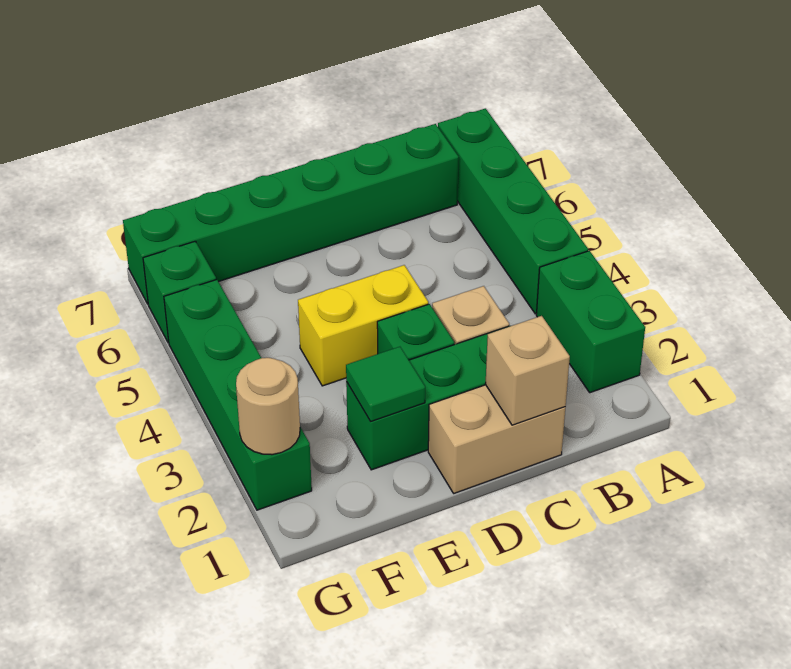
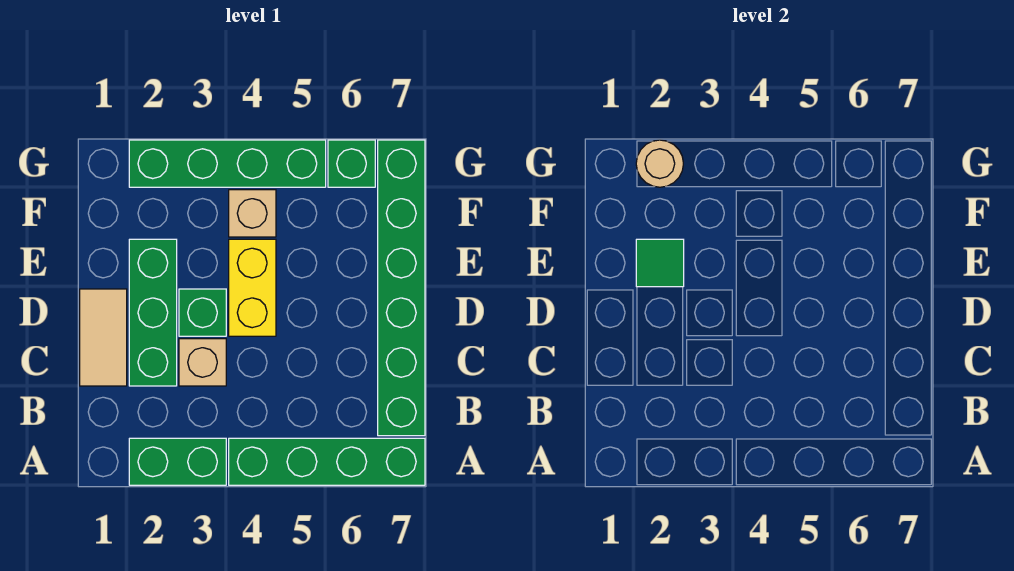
tan brick C1:D1 level 1 -> tan tile C1:D1 level 1
tan brick C1 level 2 -> tan brick F4 level 1

